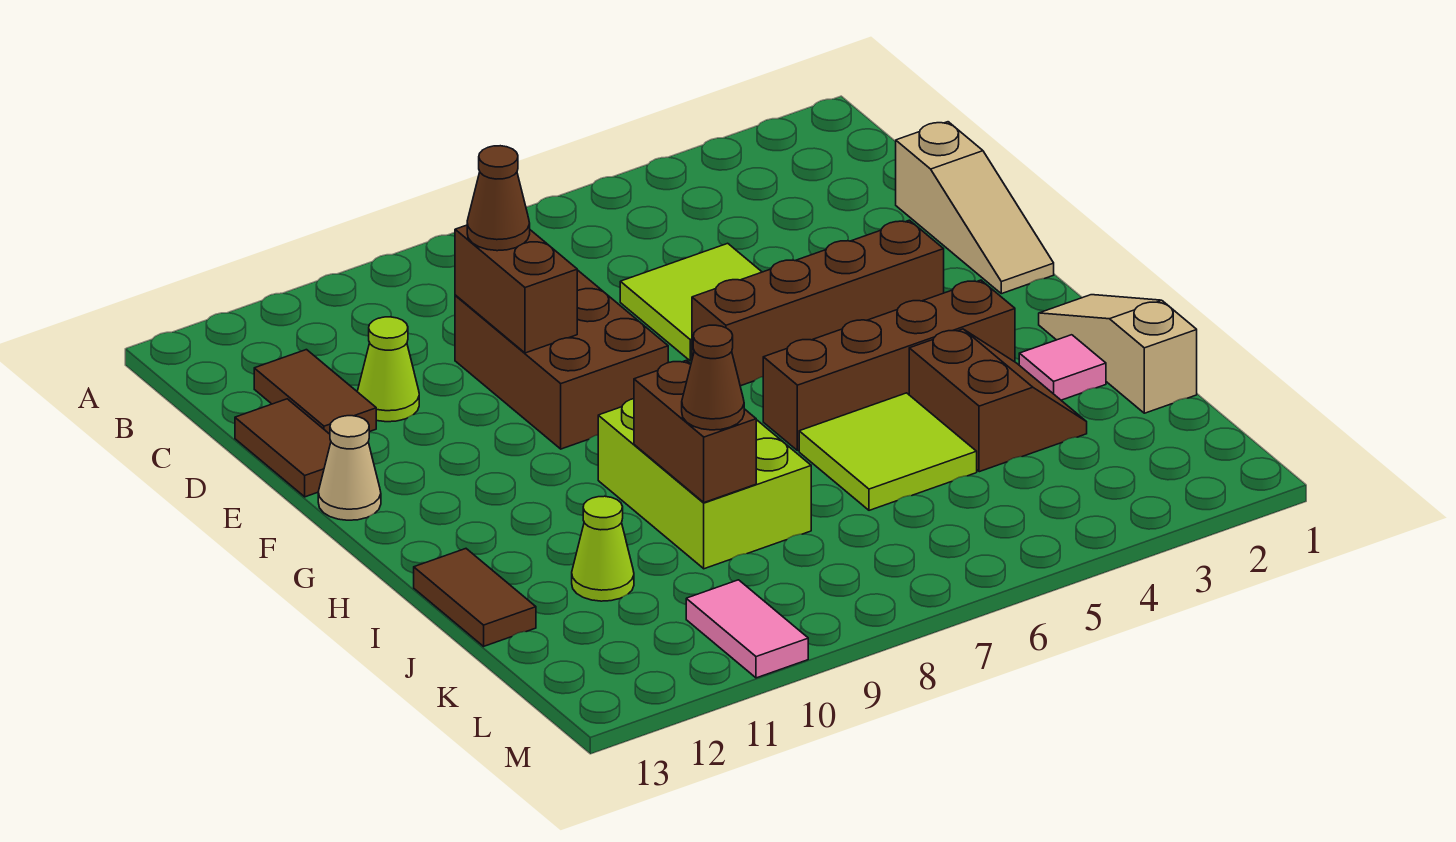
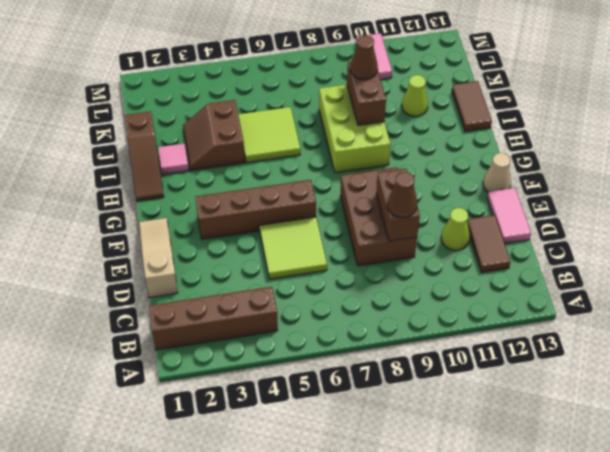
brown tile D13:E13 level 1 -> pink tile D13:E13 level 1
tan slope H1:J1 level 1 top J -> brown slope H1:J1 level 1 top J
brown brick H3:H6 level 1 -> brown brick B1:B4 level 1

